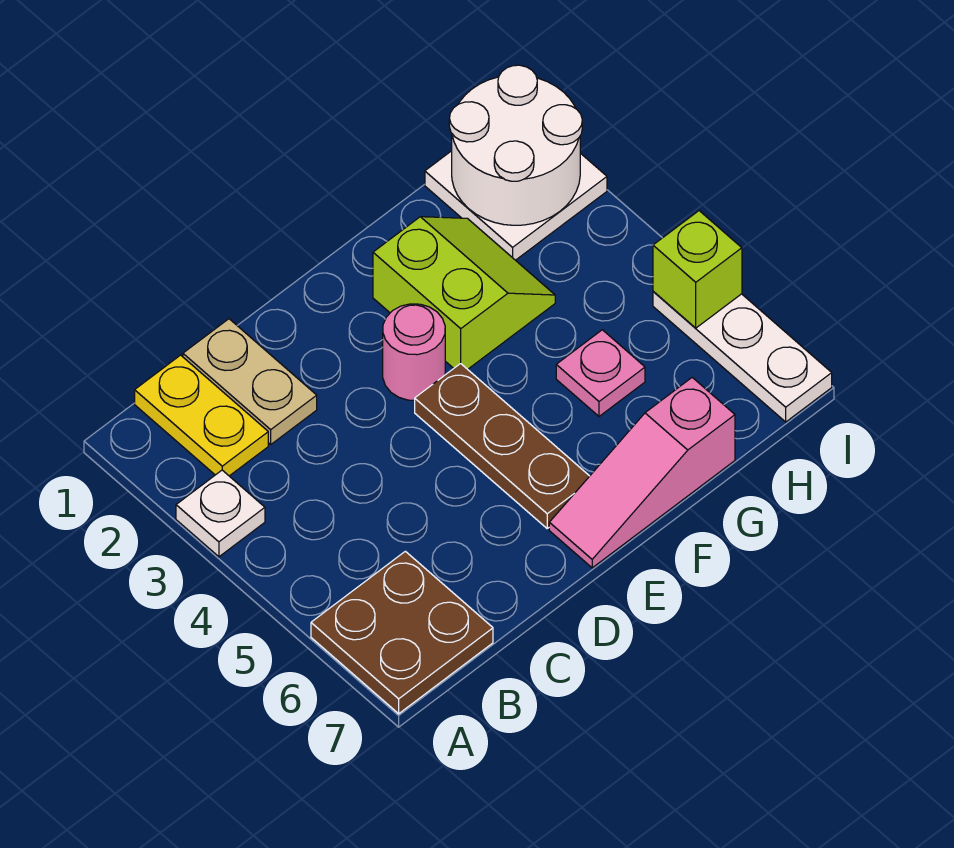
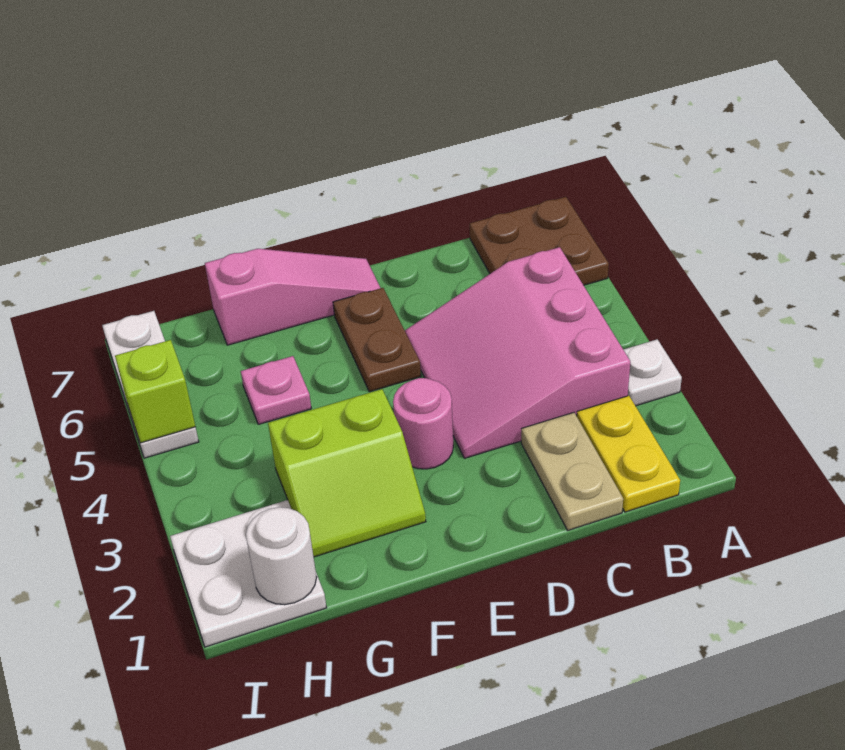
none -> pink slope B3:D5 level 1 top B
brown plate E4:E6 level 1 -> brown plate E5:E6 level 1
lime slope F2:G3 level 1 top F -> lime slope F2:G3 level 1 top 3
white round brick H1:I2 level 2 -> white round brick H1 level 2

